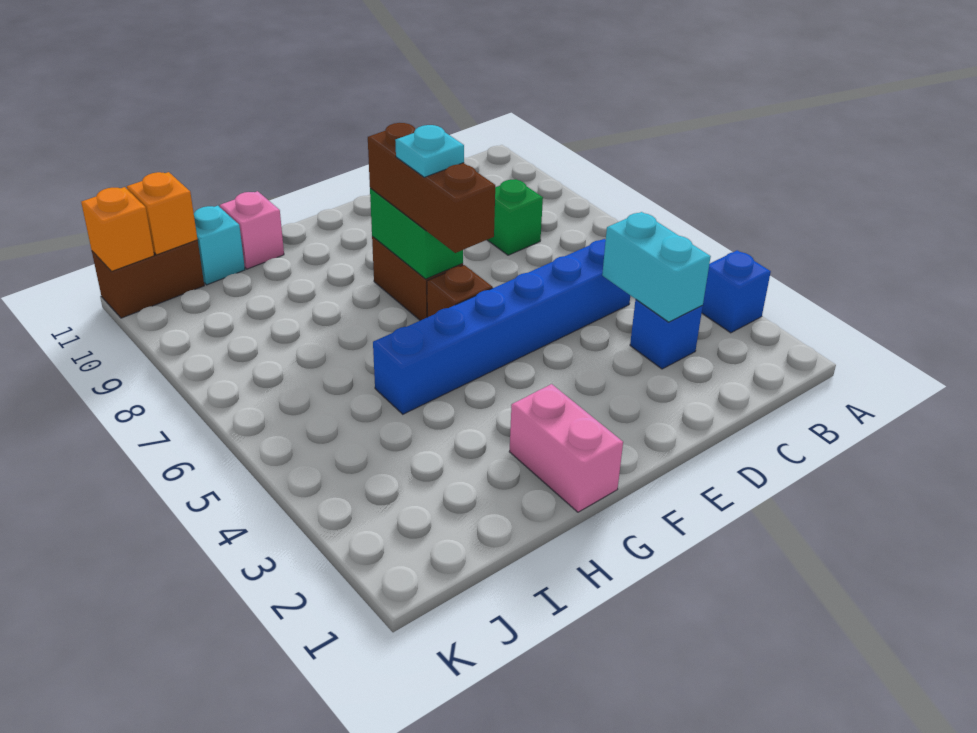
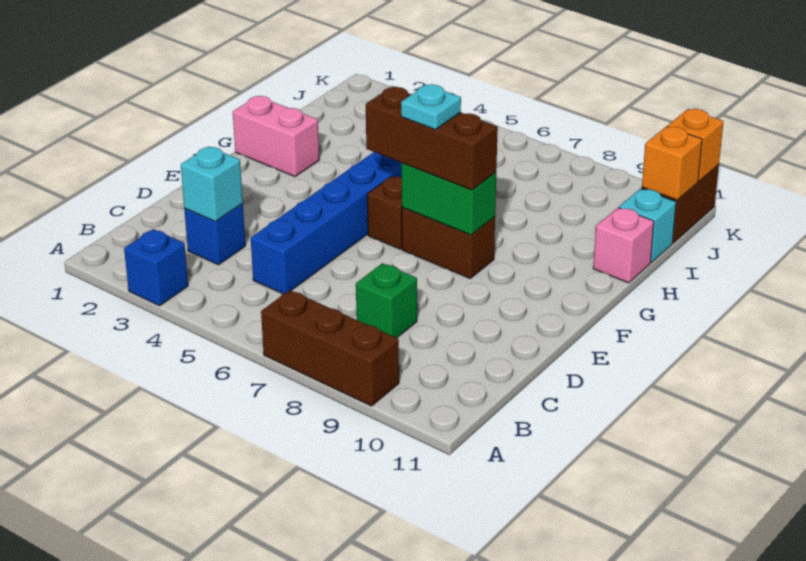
none -> brown brick A7:A9 level 1
cyan brick C3:C4 level 2 -> cyan brick C3 level 2

